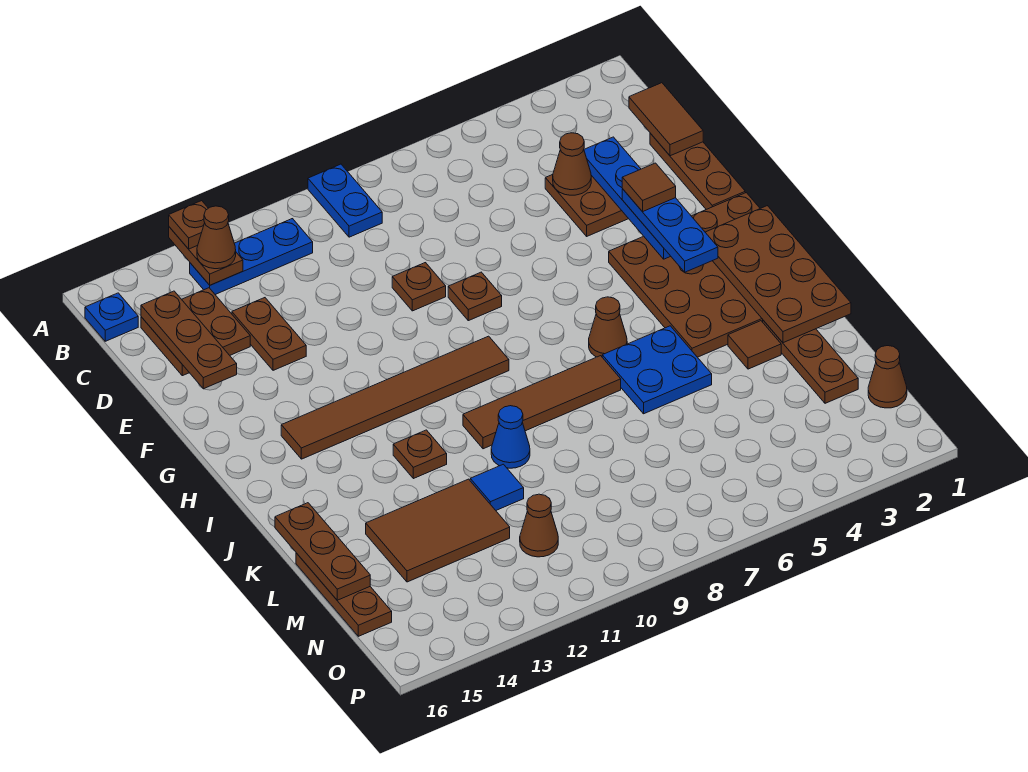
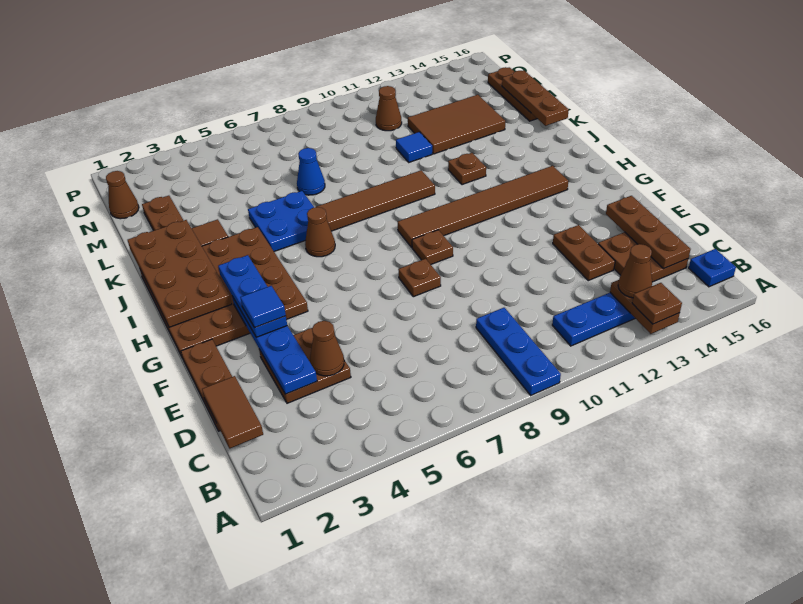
blue plate A9:B9 level 1 -> blue plate A9:C9 level 1
brown plate E9 level 1 -> brown plate G9 level 1
brown tile F3 level 4 -> blue tile F3 level 4
blue cone K10 level 1 -> blue cone L7 level 1

